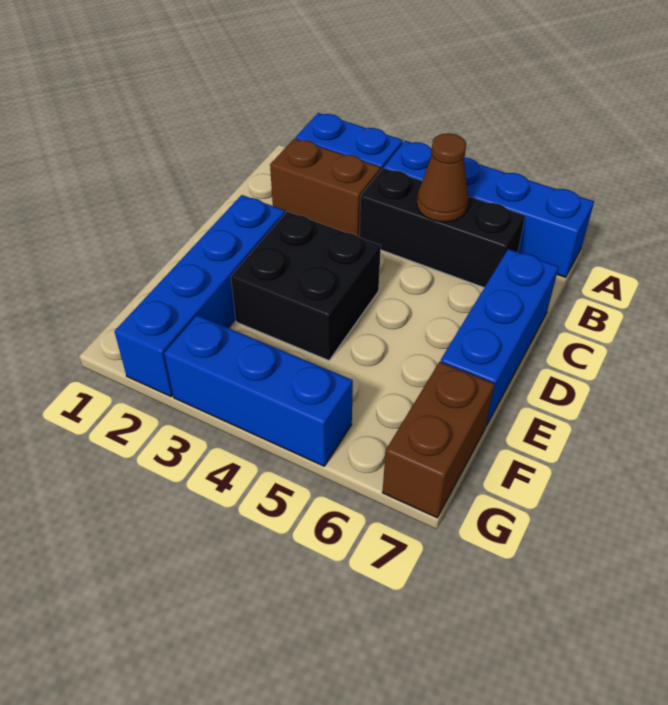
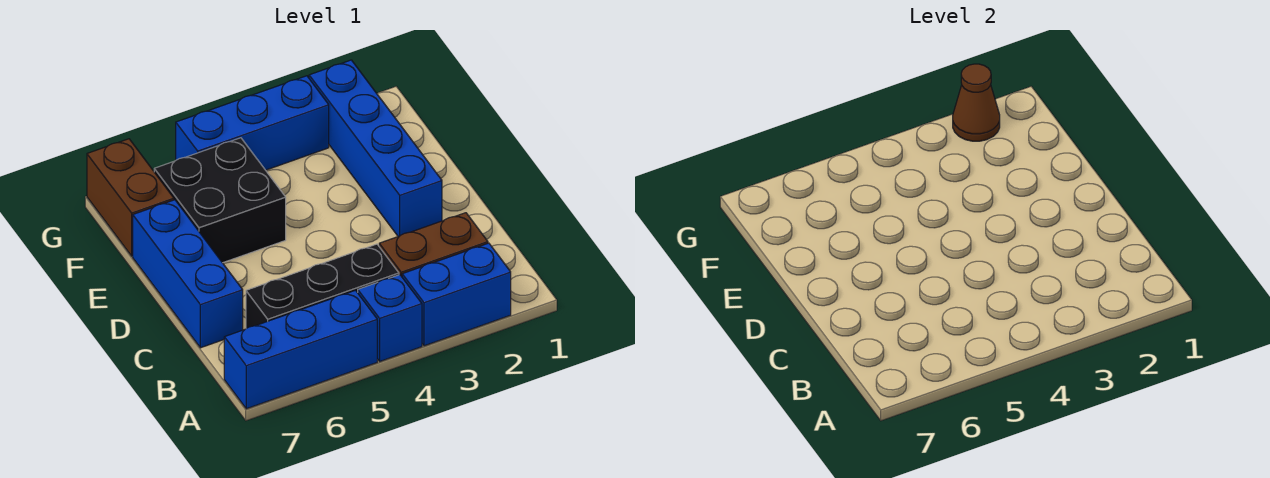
brown cone B5 level 2 -> brown cone G2 level 2
black brick D3:E4 level 1 -> black brick E5:F6 level 1

